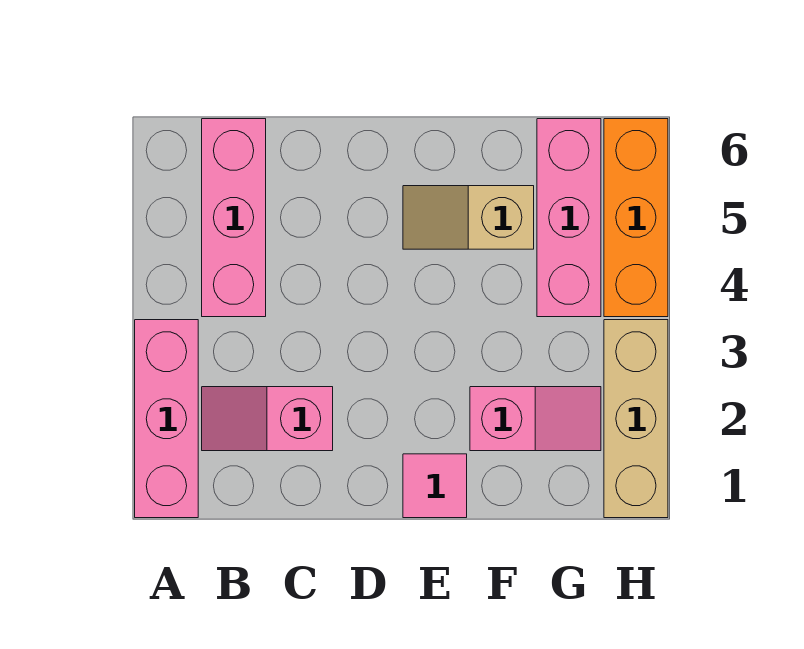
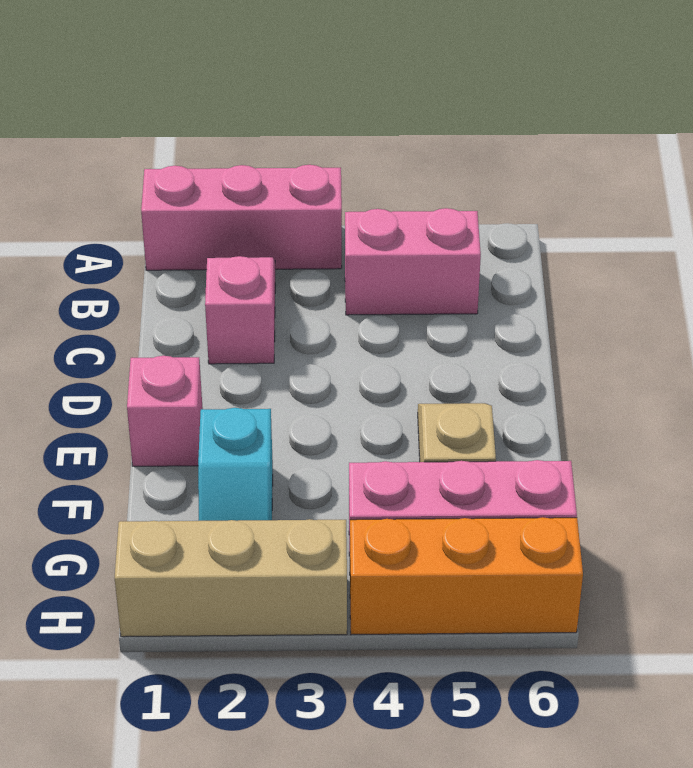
pink brick B4:B6 level 1 -> pink brick B4:B5 level 1
pink tile E1 level 1 -> pink brick E1 level 1
pink slope F2:G2 level 1 top F -> cyan slope F2:G2 level 1 top F

